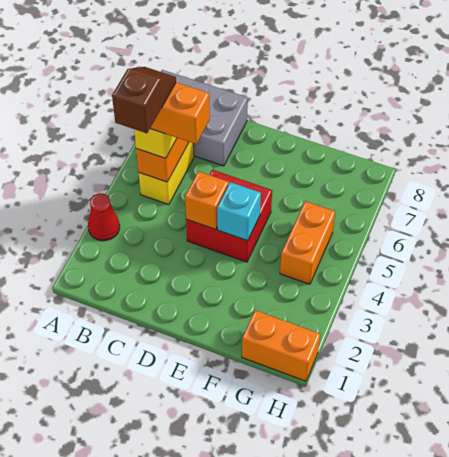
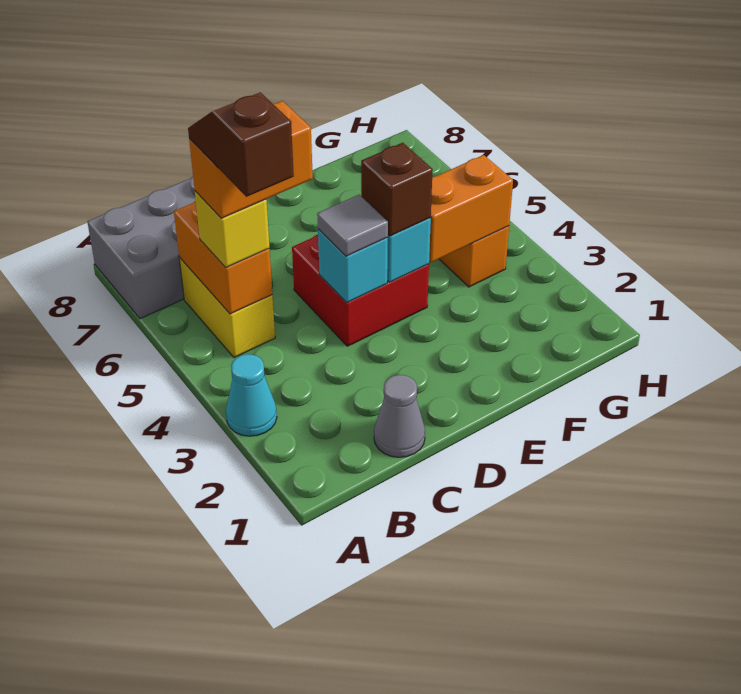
red cone A3 level 1 -> cyan cone A3 level 1
none -> grey cone C1 level 1
orange brick D4 level 2 -> cyan brick D4 level 2
none -> grey tile D4 level 3
none -> brown brick E4 level 3
orange brick G1:H1 level 1 -> orange brick F4:G4 level 2

